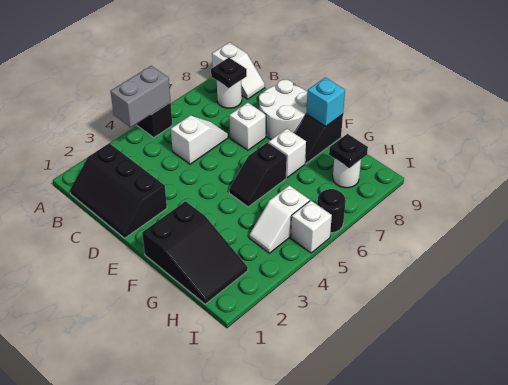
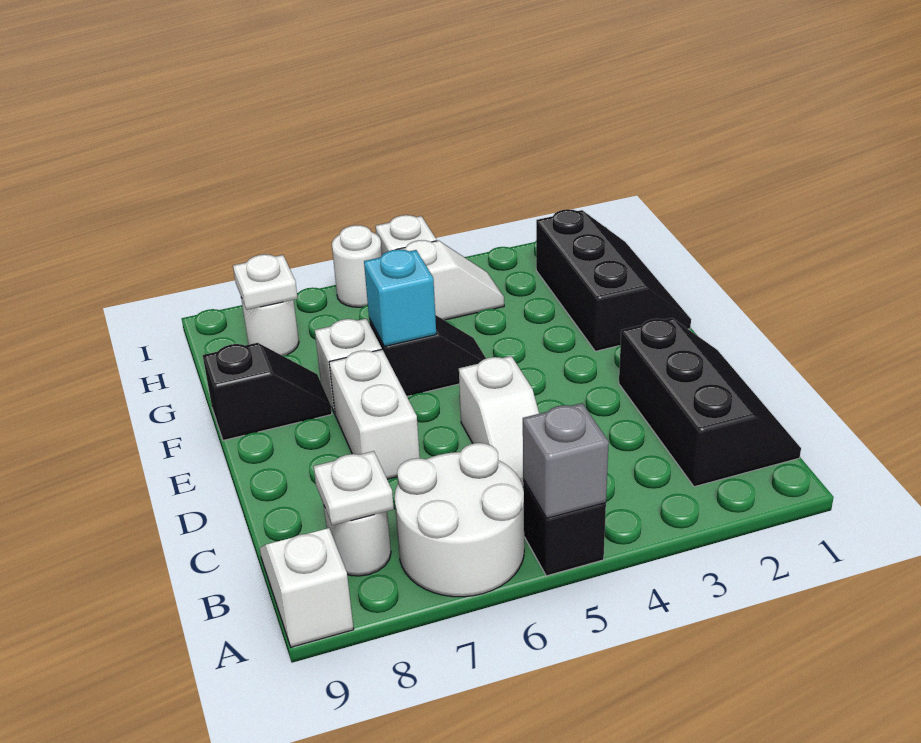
grey brick A4:A5 level 2 -> grey brick A5 level 2
black plate B8 level 2 -> white plate B8 level 2
white slope C5:C6 level 1 top 5 -> white slope C5:D5 level 1 top D
white brick D7 level 1 -> white brick D7:E7 level 1
white round brick D8:E9 level 1 -> white round brick A6:B7 level 1
black slope F1:H2 level 1 top F -> black slope F1:H2 level 1 top 2
cyan brick F9 level 2 -> cyan brick F6 level 2
black plate H8 level 2 -> white plate H8 level 2
black round brick I6 level 1 -> white round brick I6 level 1

